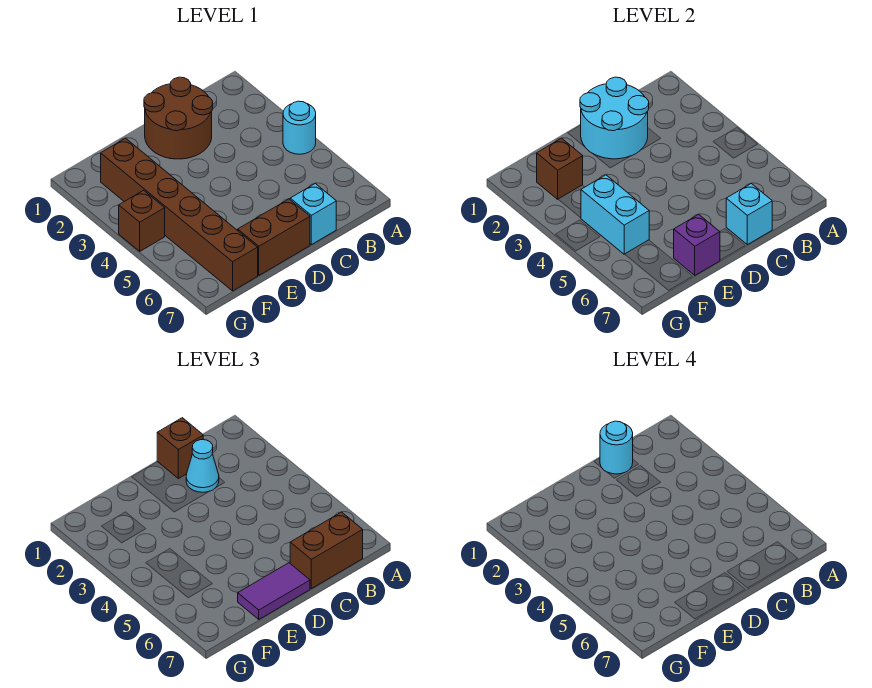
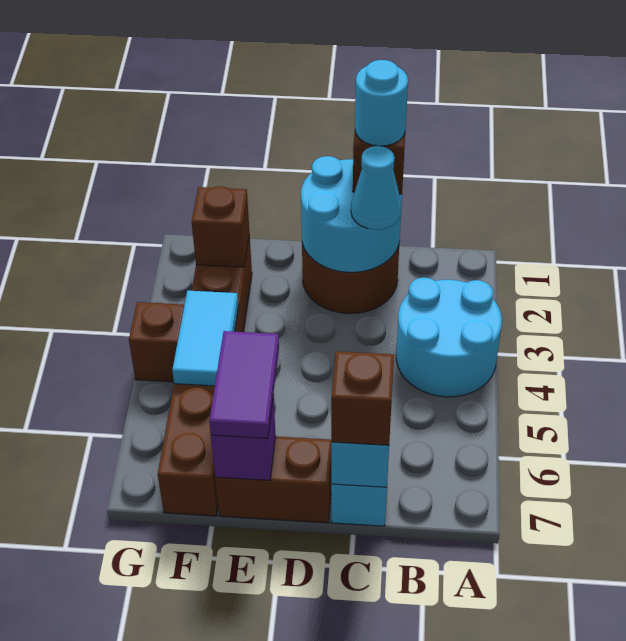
cyan round brick A4 level 1 -> cyan round brick A3:B4 level 1
brown brick B7:C7 level 3 -> brown brick C7 level 3
purple tile D7:E7 level 3 -> purple tile E6:E7 level 3
cyan brick F4:F5 level 2 -> cyan tile F4:F5 level 2

